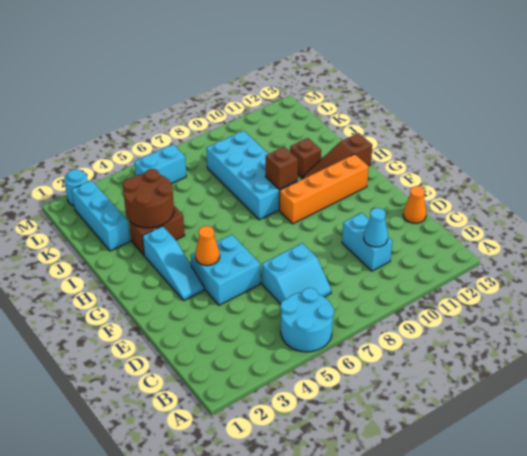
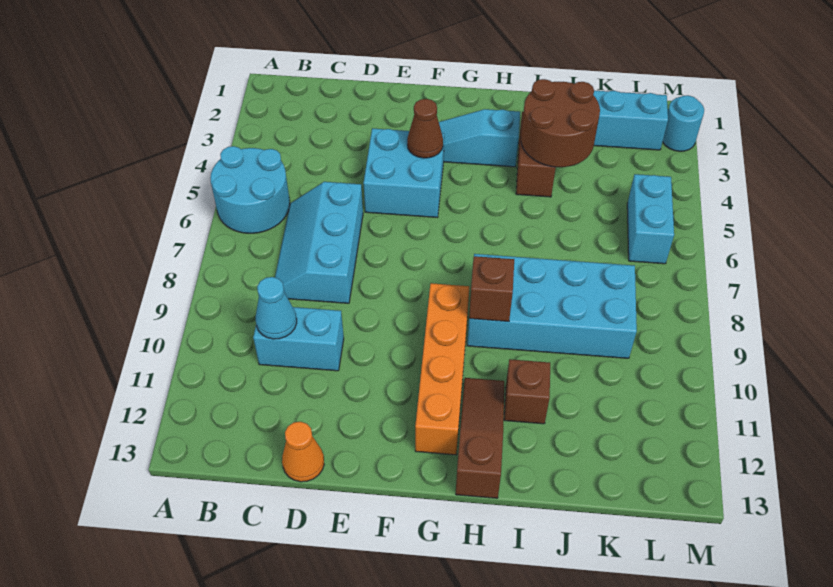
cyan slope C6:D7 level 1 top D -> cyan slope C6:D8 level 1 top D
orange cone F4 level 2 -> brown cone F4 level 2

